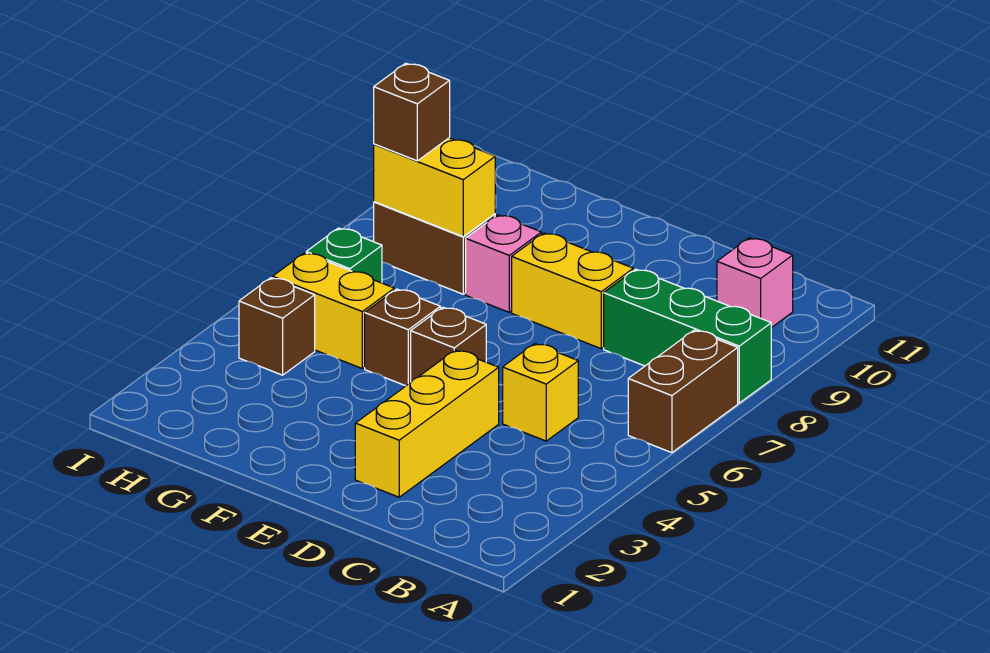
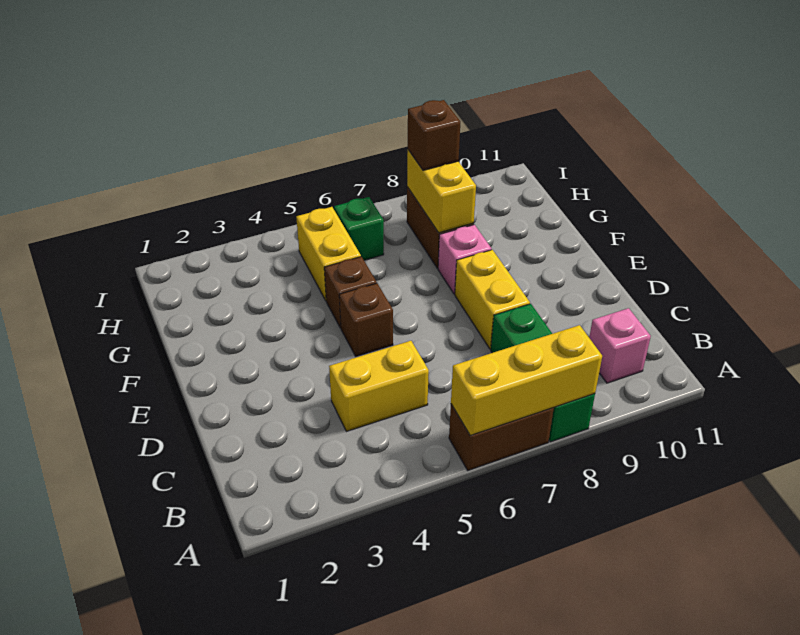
yellow brick C5 level 1 -> yellow brick C4:C5 level 1
yellow brick D2:D4 level 1 -> yellow brick A6:A8 level 2
brown brick H4 level 1 -> none

